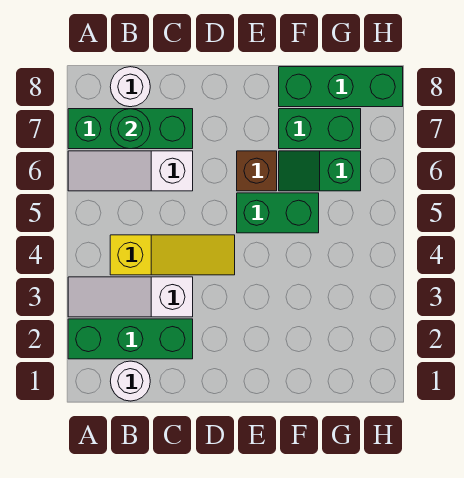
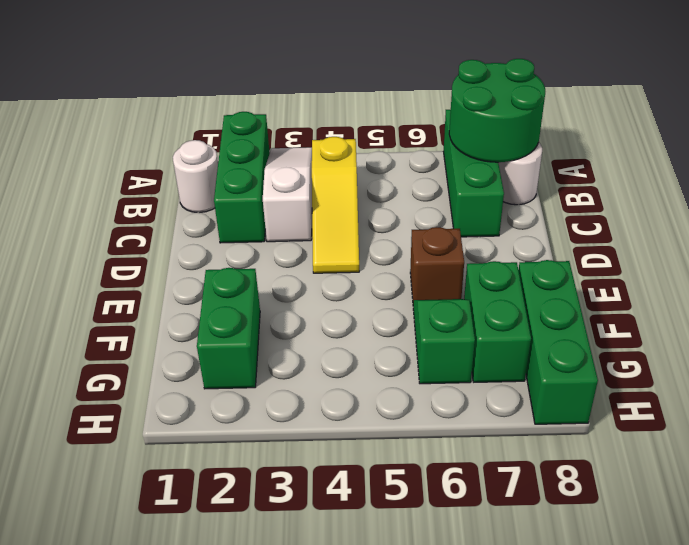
white slope A6:C6 level 1 top C -> none
green round brick B7 level 2 -> green round brick A7:B8 level 2
green brick E5:F5 level 1 -> green brick F2:G2 level 1

